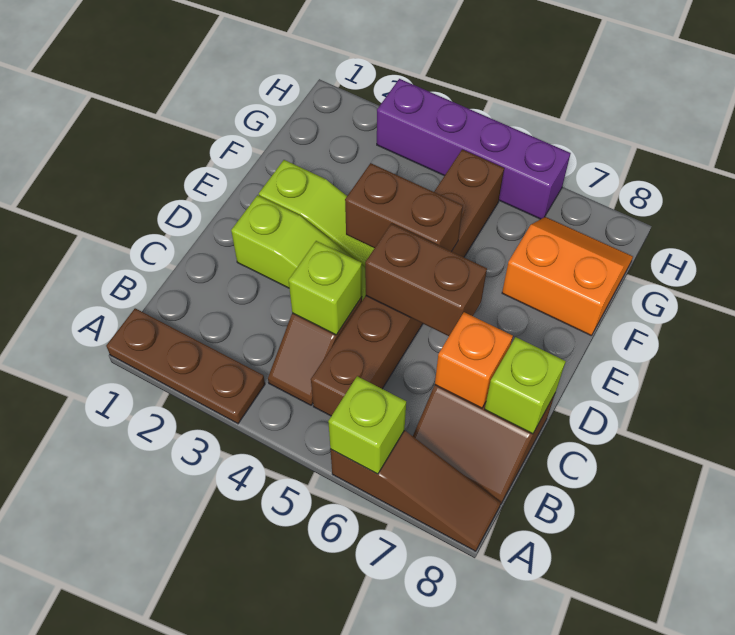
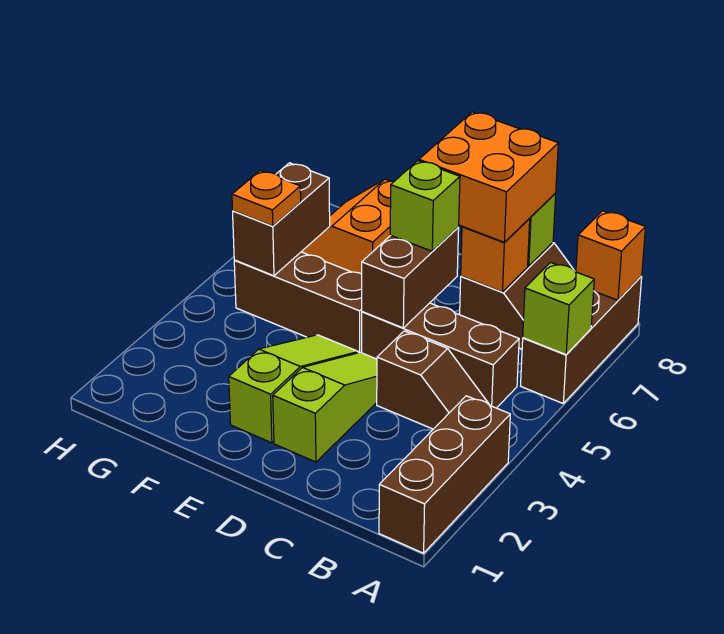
brown plate A1:A3 level 1 -> brown brick A1:A3 level 1
brown slope A6:A8 level 1 top 6 -> brown brick A6:A8 level 1
none -> orange brick A8 level 2
lime brick C4 level 2 -> lime brick D6 level 3
none -> orange brick C7:D8 level 3
brown brick E4:E5 level 2 -> brown brick G5:G6 level 2
none -> orange plate G5 level 3
purple brick H3:H6 level 1 -> none

